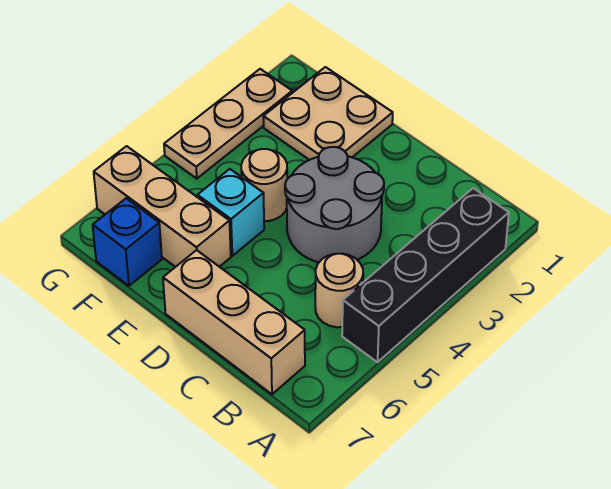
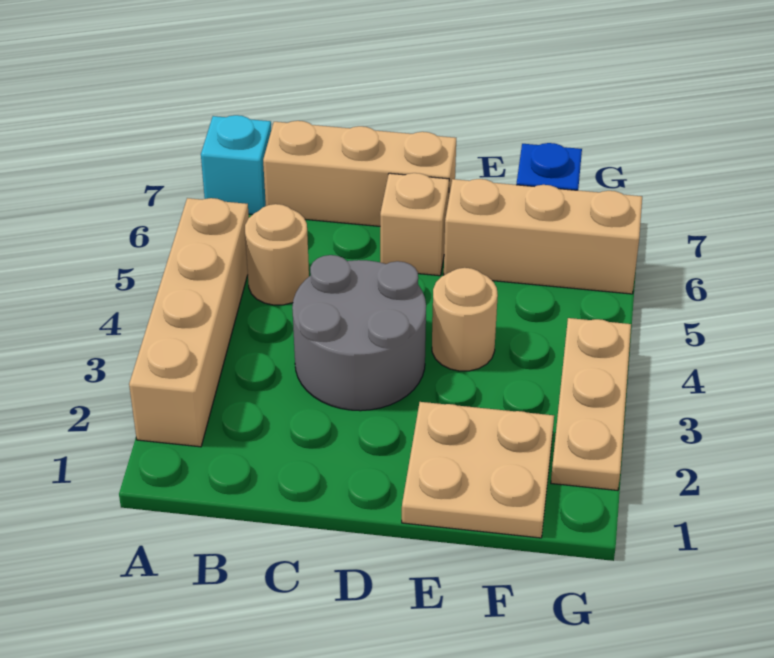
black brick A2:A5 level 1 -> tan brick A2:A5 level 1
none -> tan brick D6 level 1
cyan brick E5 level 1 -> cyan brick A7 level 1

